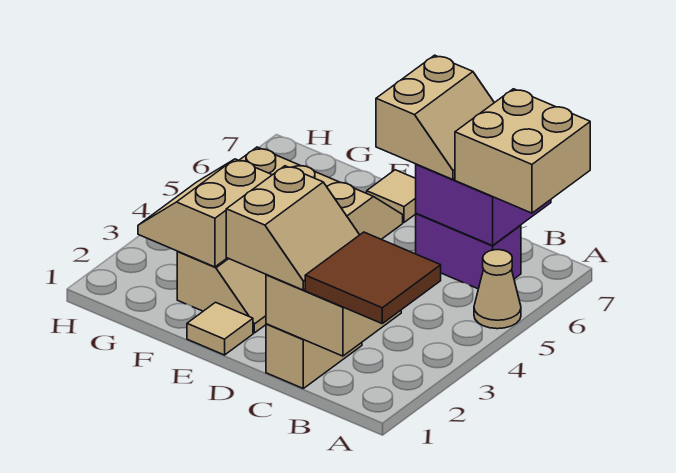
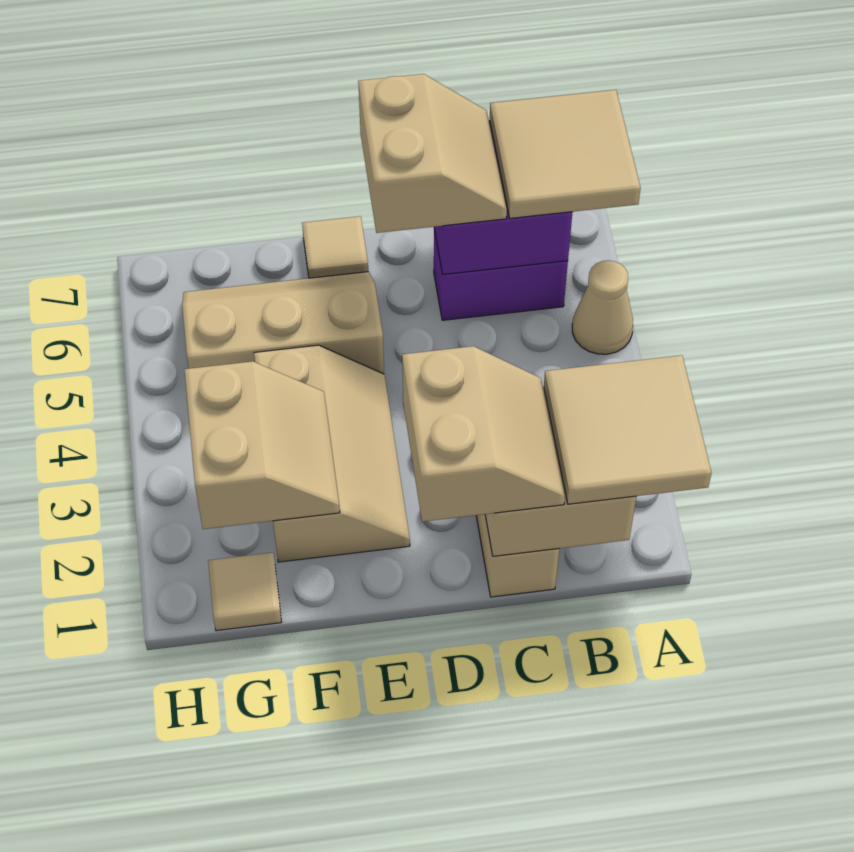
brown tile A1:B2 level 3 -> tan tile A1:B2 level 3
tan brick A6:B7 level 3 -> tan tile A6:B7 level 3
tan tile E1 level 1 -> tan tile G1 level 1
tan slope F2:G3 level 2 top F -> tan slope F2:G3 level 2 top G

